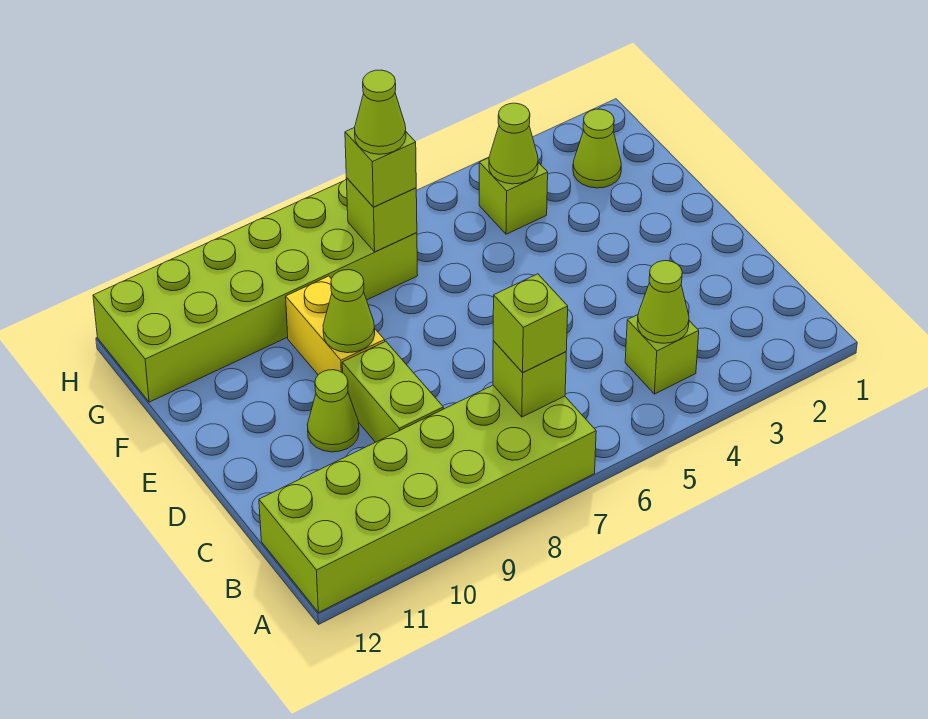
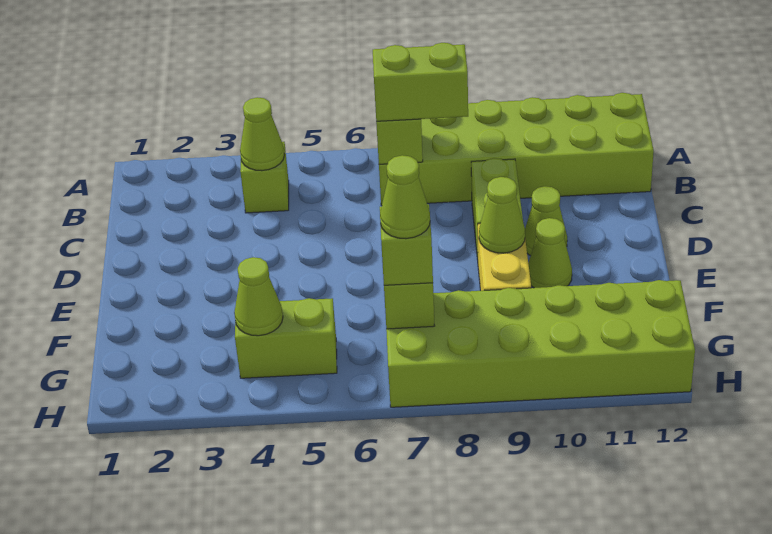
lime brick B7 level 3 -> lime brick B7:B8 level 3
lime cone G2 level 1 -> lime cone E10 level 1
lime brick G4 level 1 -> lime brick G4:G5 level 1

